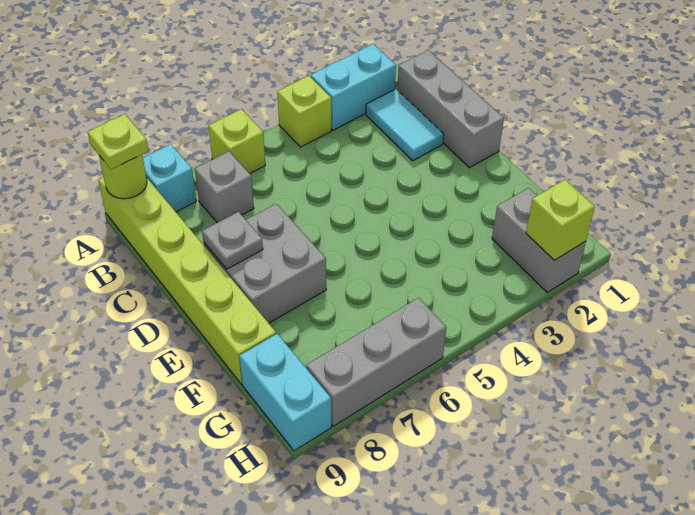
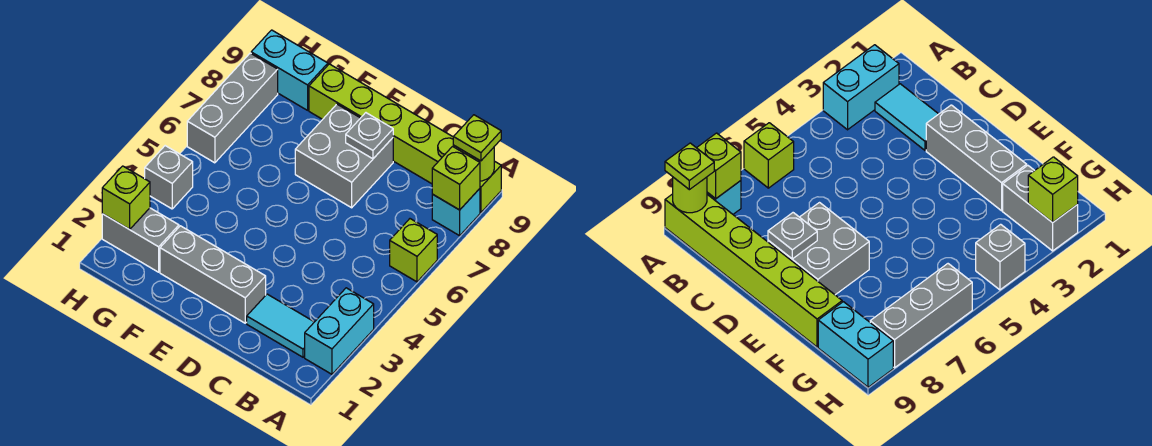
lime brick A4 level 1 -> lime brick A8 level 2
grey brick B1:D1 level 1 -> grey brick D2:F2 level 1
grey brick B7 level 1 -> grey brick H4 level 1

